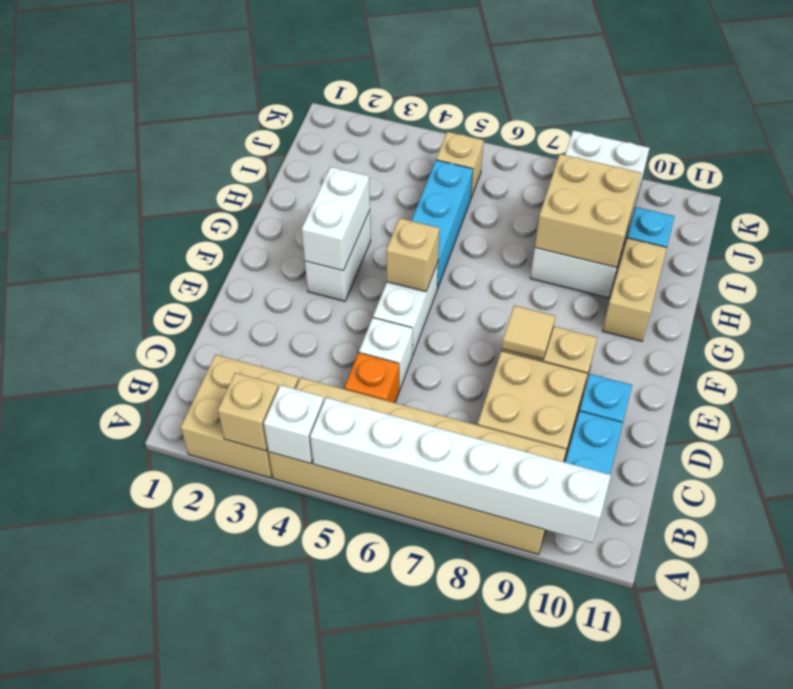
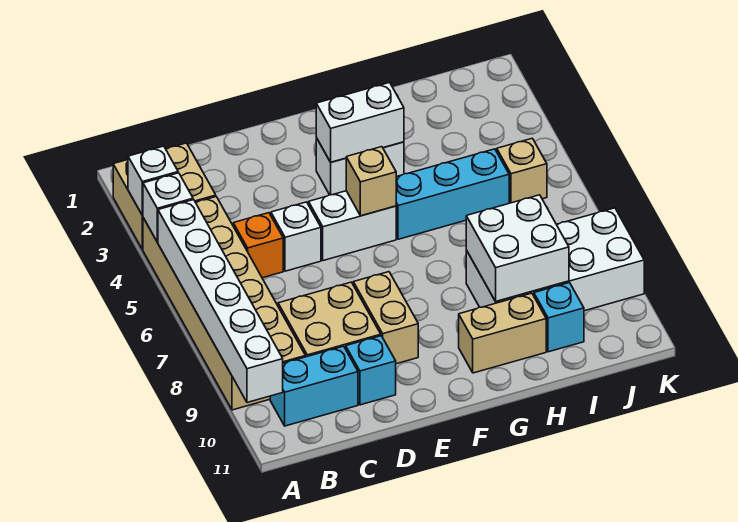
tan brick A3 level 2 -> white brick A3 level 2
tan tile E8 level 2 -> none
tan brick H8:I9 level 2 -> white brick H8:I9 level 2

